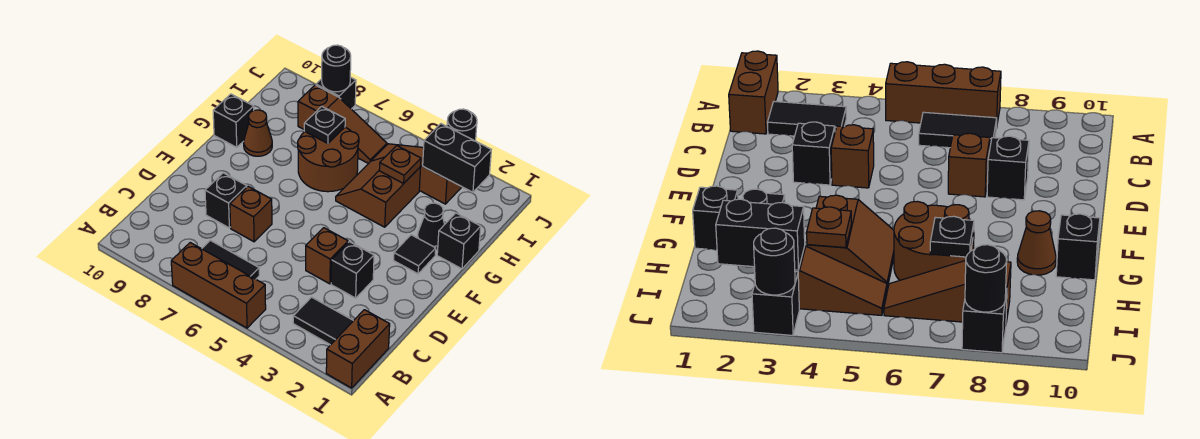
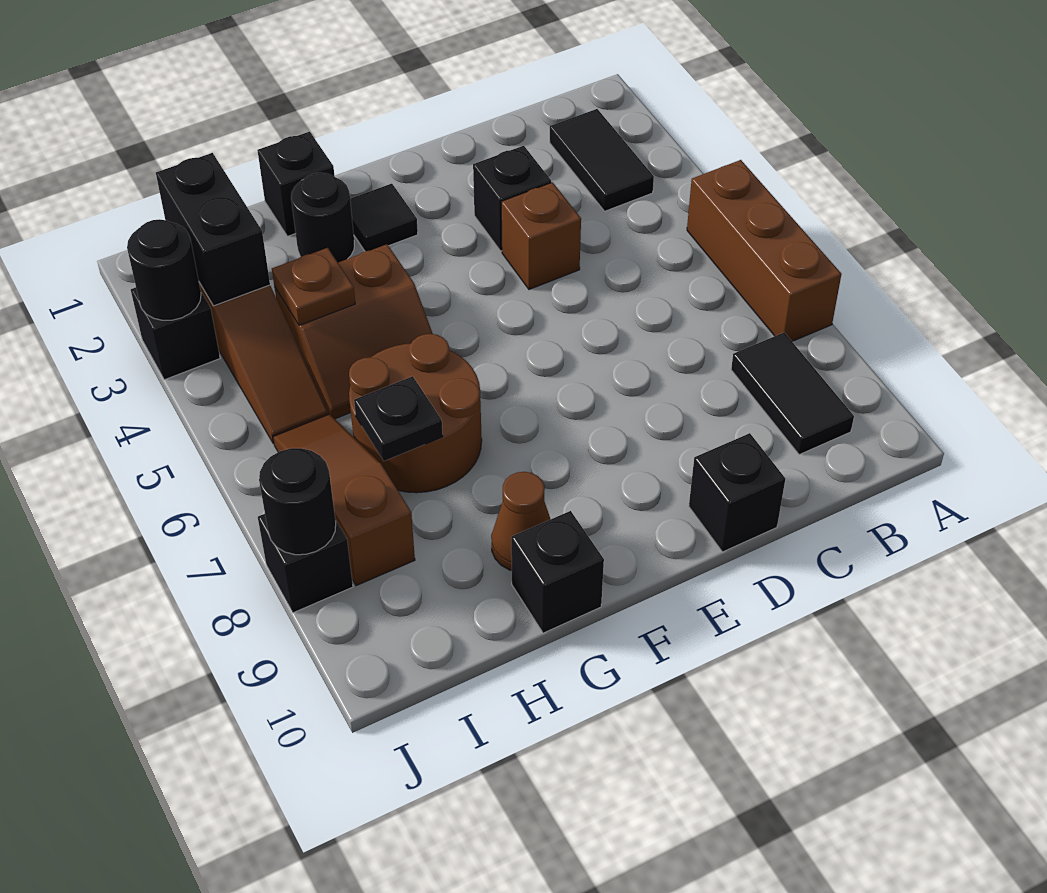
brown brick A1:B1 level 1 -> none
black tile B6:B7 level 1 -> black tile B8:B9 level 1
brown brick D7 level 1 -> none
black brick D8 level 1 -> black brick D10 level 1
black cone G2 level 1 -> black round brick G2 level 1

